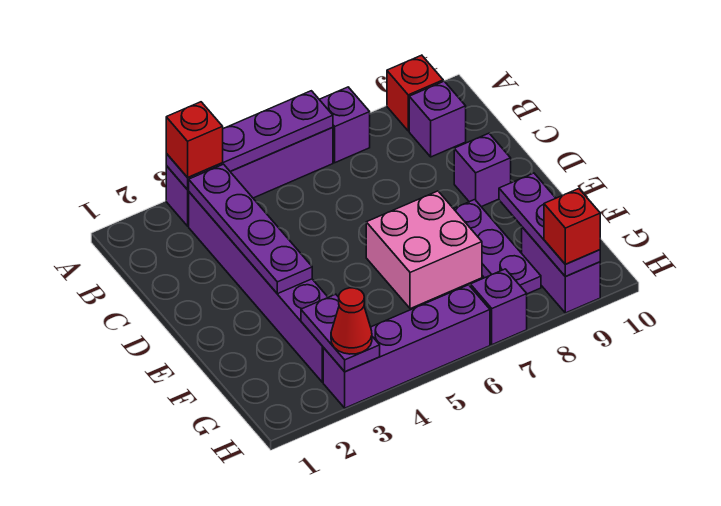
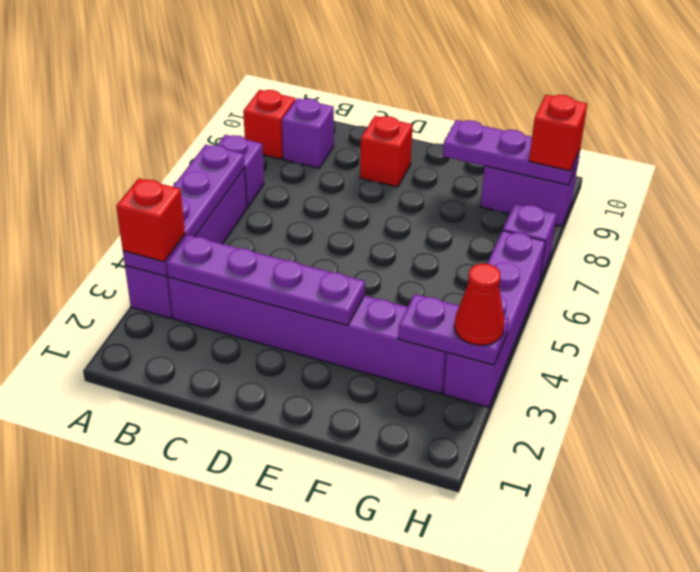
purple brick D9 level 1 -> red brick D9 level 1
pink brick E6:F7 level 1 -> none
purple plate E8:G8 level 1 -> none

